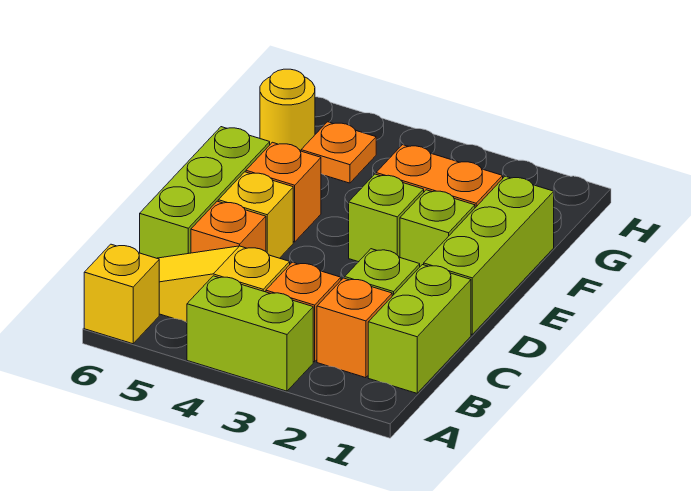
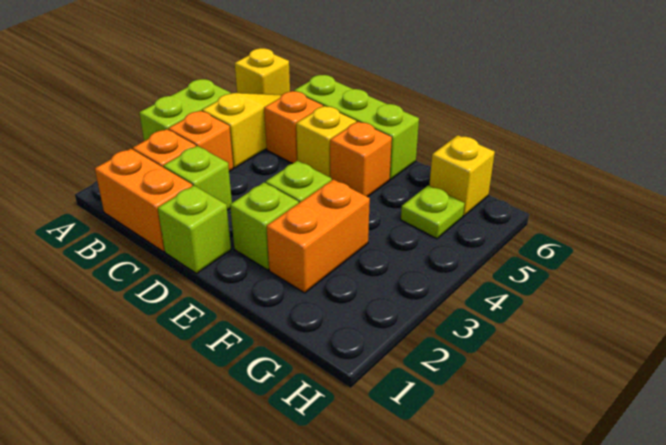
lime brick B1:C1 level 1 -> orange brick B1:C1 level 1
lime brick D1:F1 level 1 -> lime brick D1 level 1
orange plate G5 level 1 -> lime plate G5 level 1
yellow round brick G6 level 1 -> yellow brick G6 level 1

